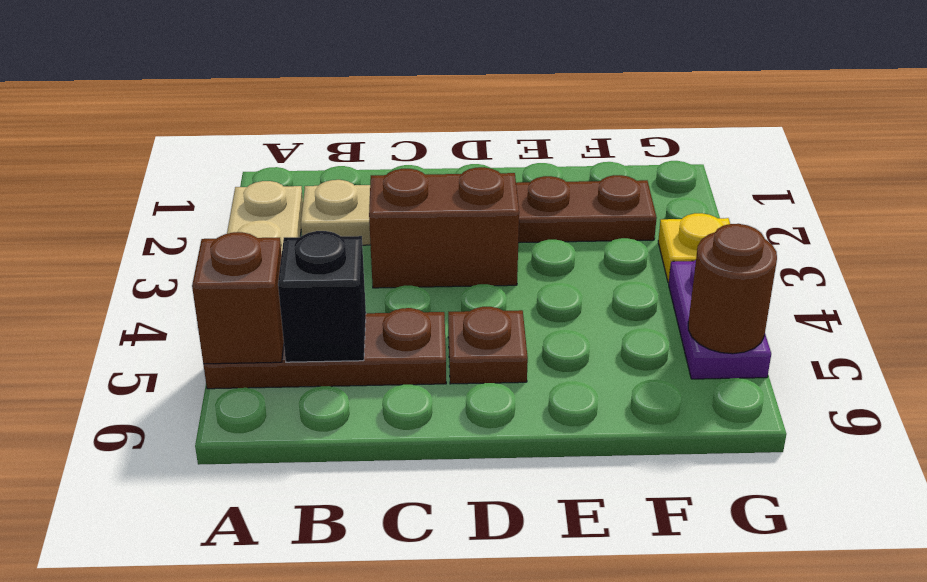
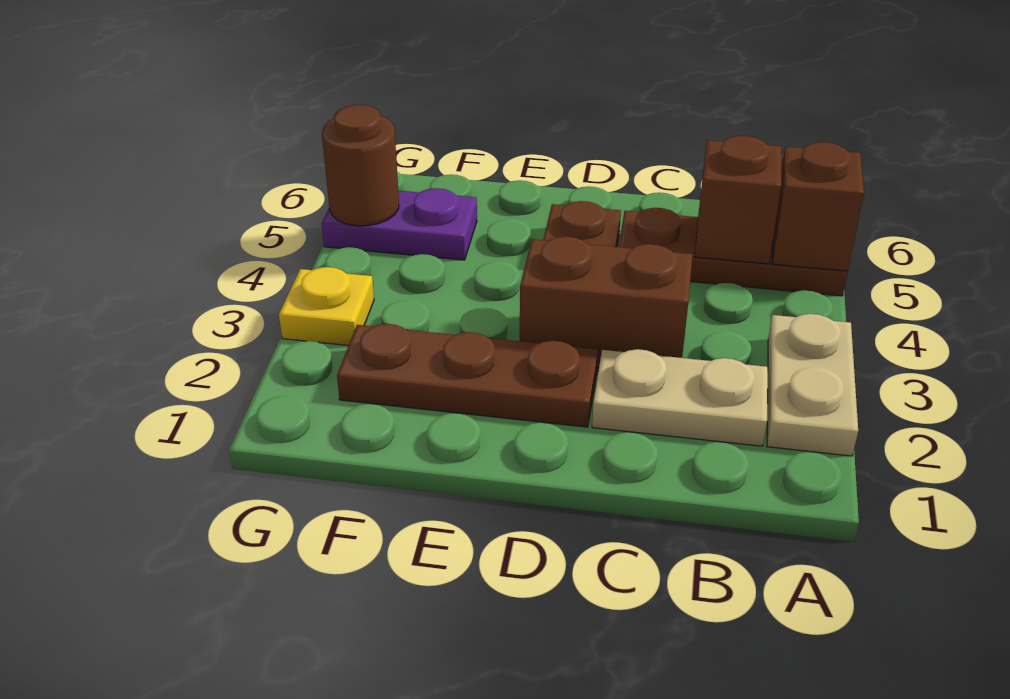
black brick B5 level 2 -> brown brick B5 level 2
purple plate G4:G5 level 1 -> purple plate F5:G5 level 1

